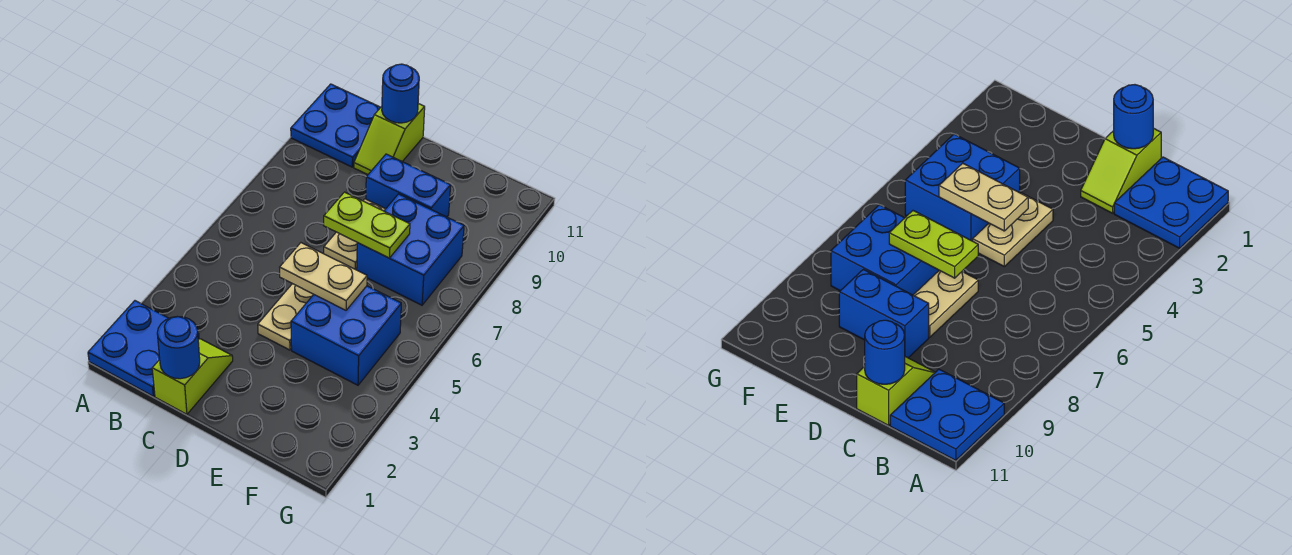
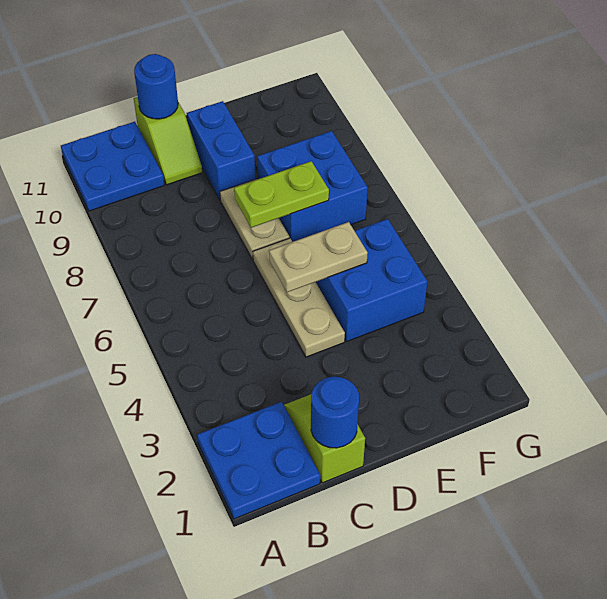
tan plate D4:D5 level 1 -> tan plate D4:D6 level 1
blue brick D9:E9 level 1 -> blue brick D9:D10 level 1

